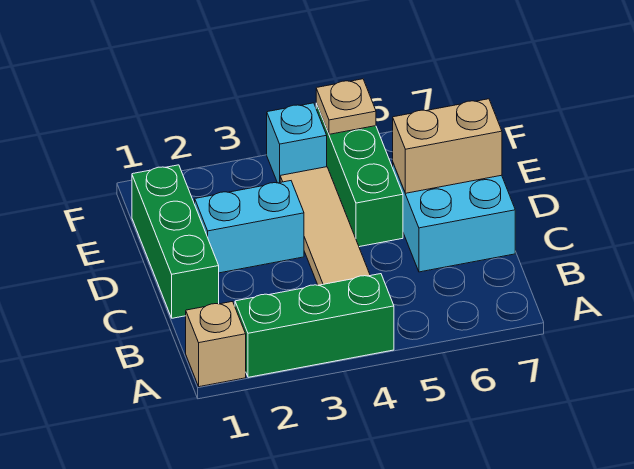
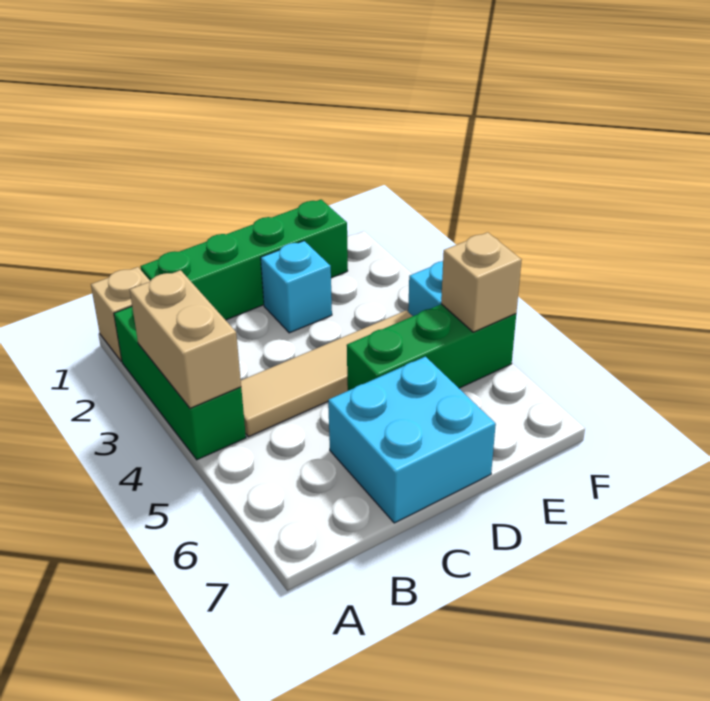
green brick C1:E1 level 1 -> green brick B1:E1 level 1
cyan brick D2:D3 level 1 -> cyan brick D2 level 1
tan brick D6:D7 level 2 -> tan brick A3:A4 level 2
tan plate F5 level 2 -> tan brick F5 level 2

